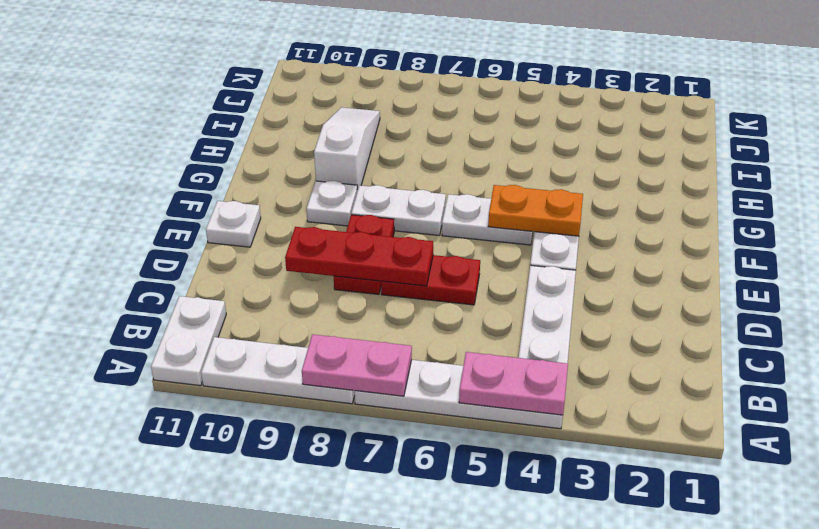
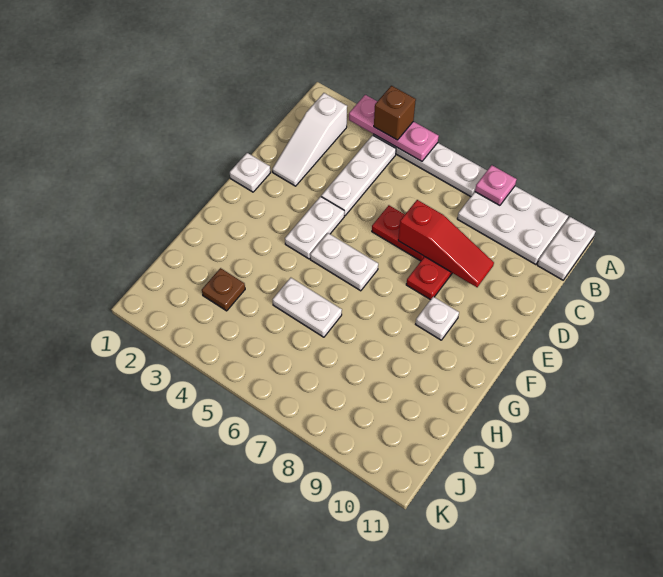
pink plate A4:A5 level 2 -> pink plate A3:A5 level 2
none -> brown brick A4 level 3
pink plate A7:A8 level 2 -> pink plate A8 level 2
white plate A8:A10 level 1 -> white plate A8:B10 level 1
red plate D7:D9 level 2 -> red slope D7:D9 level 2 top 7
white plate E11 level 1 -> white plate E1 level 1
orange plate F4:F5 level 2 -> none
white plate F7:F8 level 1 -> white plate H5:H6 level 1
white slope G9:I9 level 1 top G -> white slope B2:D2 level 1 top B
none -> brown plate I3 level 1

